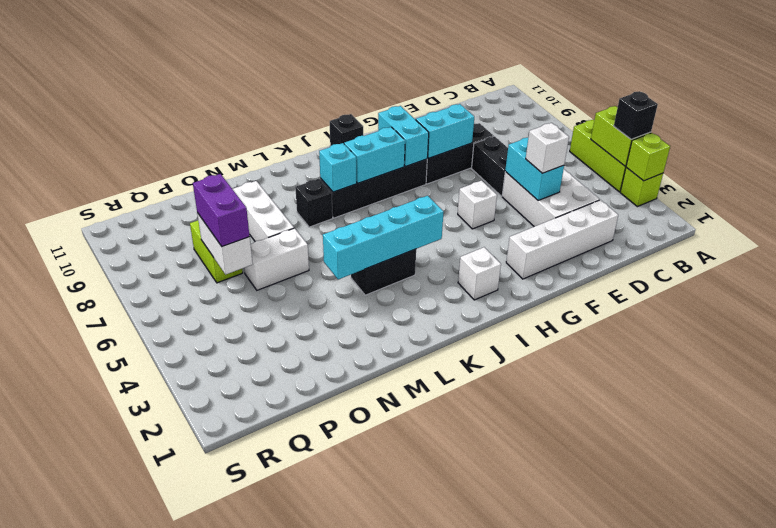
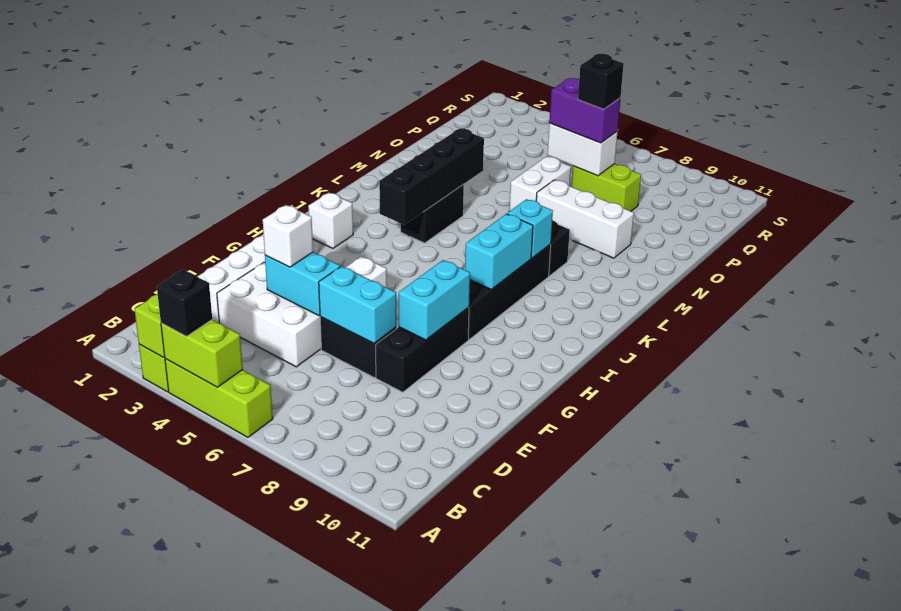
cyan brick H8:H9 level 2 -> cyan brick E6:E7 level 2
black brick I11 level 1 -> black brick P7 level 4
cyan brick J4:M4 level 2 -> black brick J4:M4 level 2

